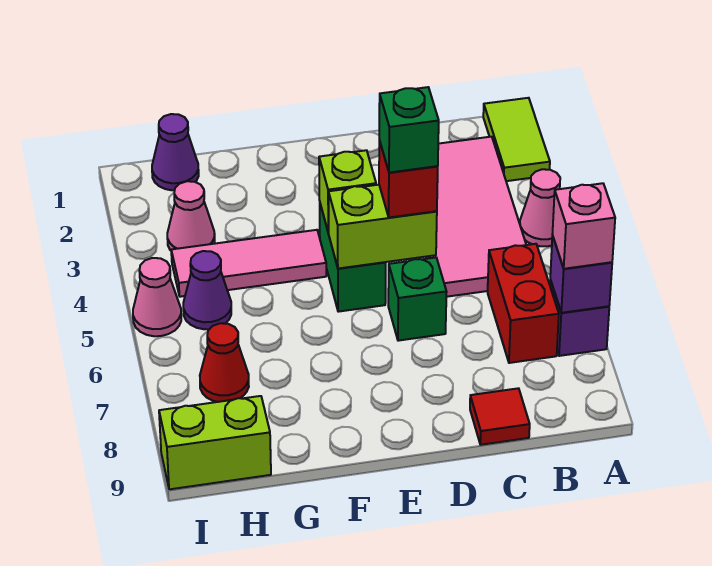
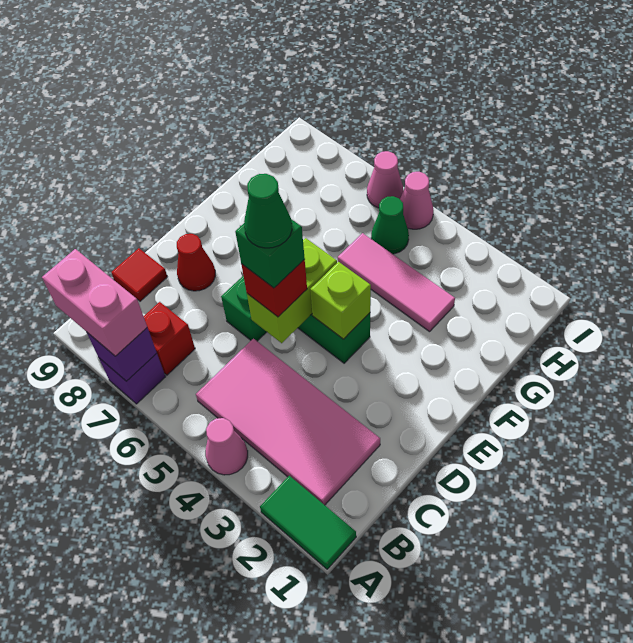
lime tile A1:A2 level 1 -> green tile A1:A2 level 1
pink brick A7 level 3 -> pink brick A7:A8 level 3
red brick B6:B7 level 1 -> red brick B7 level 1
none -> green cone D5 level 5
pink tile F4:H4 level 1 -> pink tile G3:G5 level 1
purple cone H1 level 1 -> none
pink cone H3 level 1 -> pink cone I6 level 1
purple cone H5 level 1 -> green cone H5 level 1
red cone H7 level 1 -> red cone D8 level 1
lime brick H9:I9 level 1 -> none

